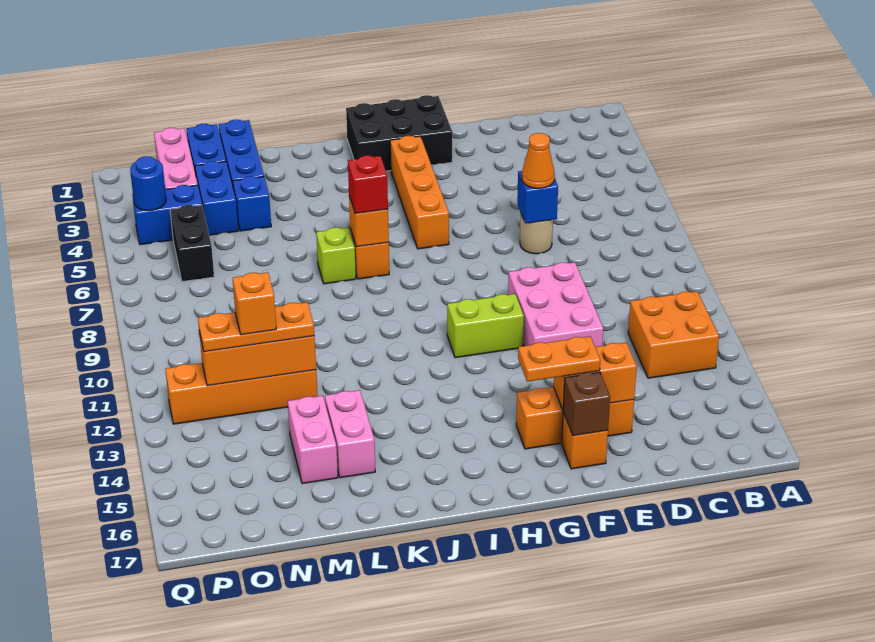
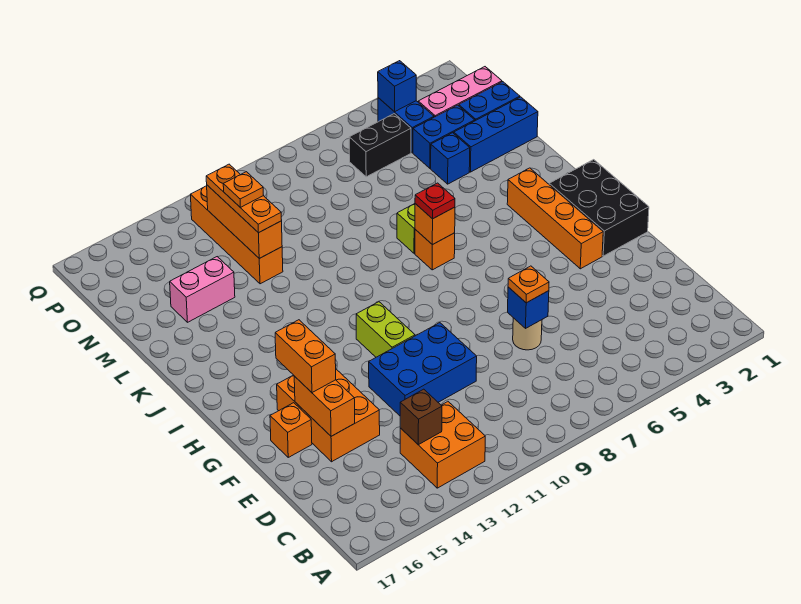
orange cone E7 level 3 -> orange plate E7 level 3
pink brick E10:F12 level 1 -> blue brick E10:F12 level 1
orange brick E15:G15 level 1 -> orange brick E14:G15 level 1
orange plate F15:G15 level 3 -> orange brick F15:G15 level 3
brown brick F16 level 2 -> brown brick C13 level 2
orange brick H3:H6 level 1 -> orange brick G3:J3 level 1
red brick J7 level 3 -> red plate J7 level 3
pink brick L14:L15 level 1 -> none
orange brick N12 level 4 -> orange plate N12 level 4
blue round brick P4 level 2 -> blue brick P4 level 2

